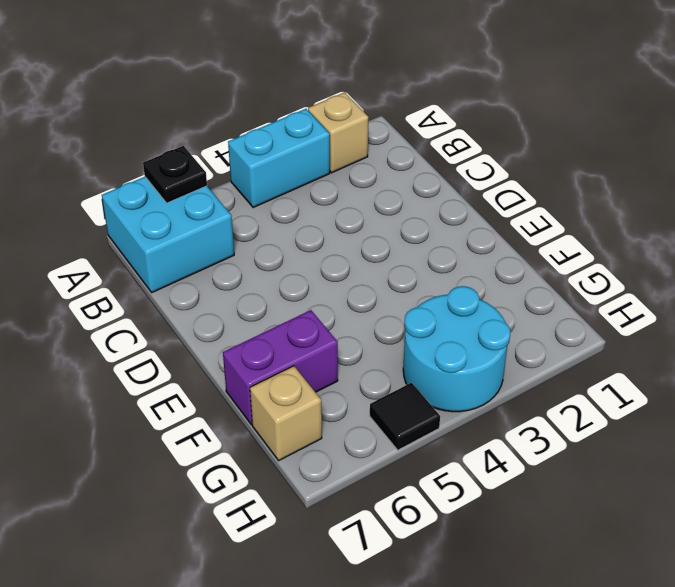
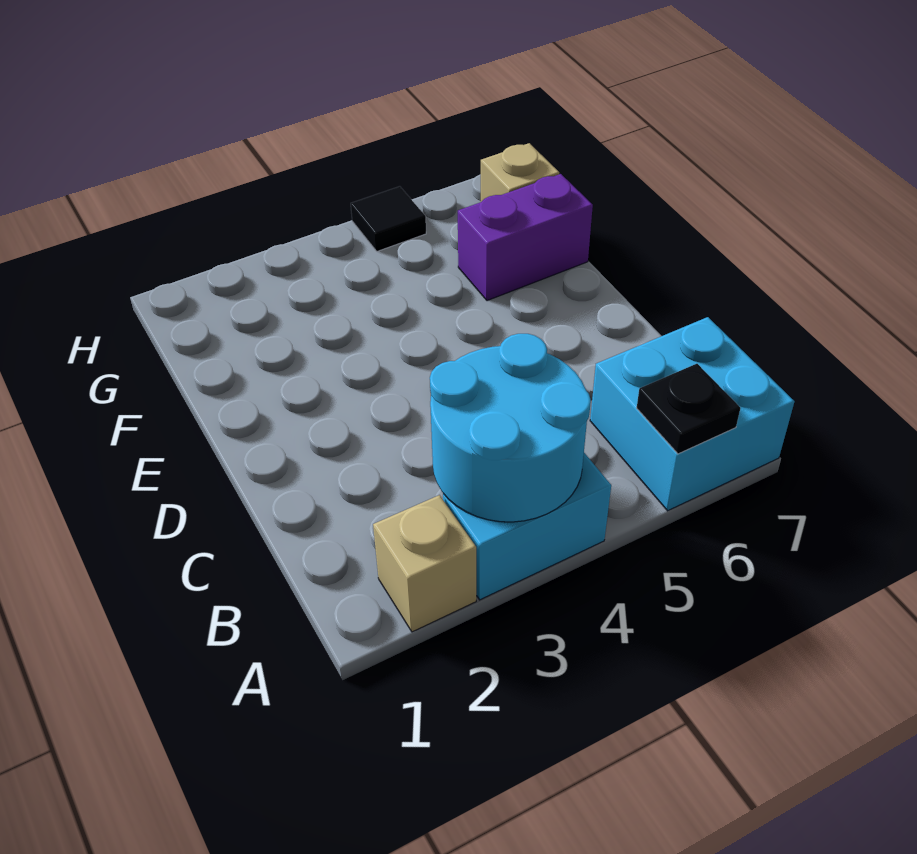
cyan round brick G3:H4 level 1 -> cyan round brick A3:B4 level 2

